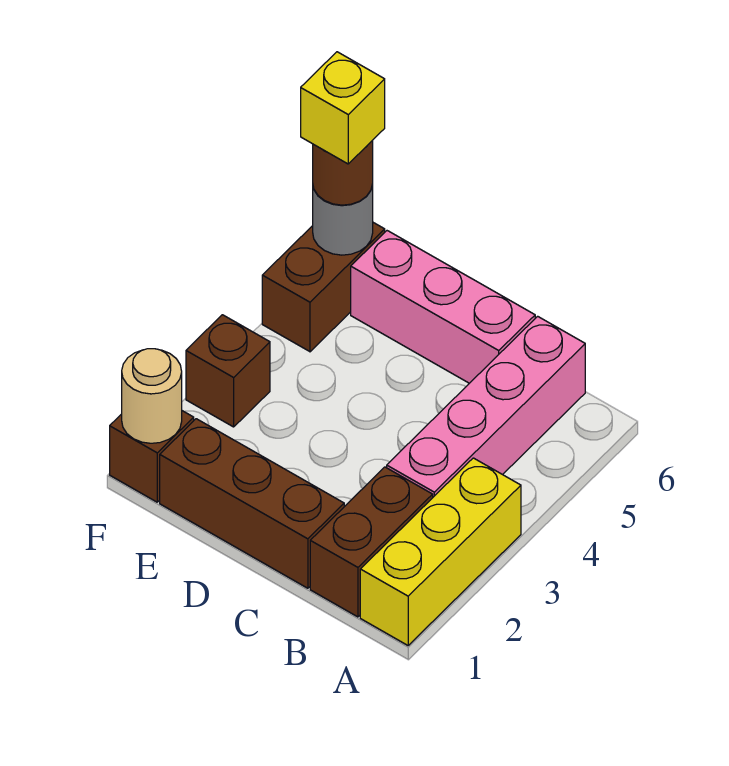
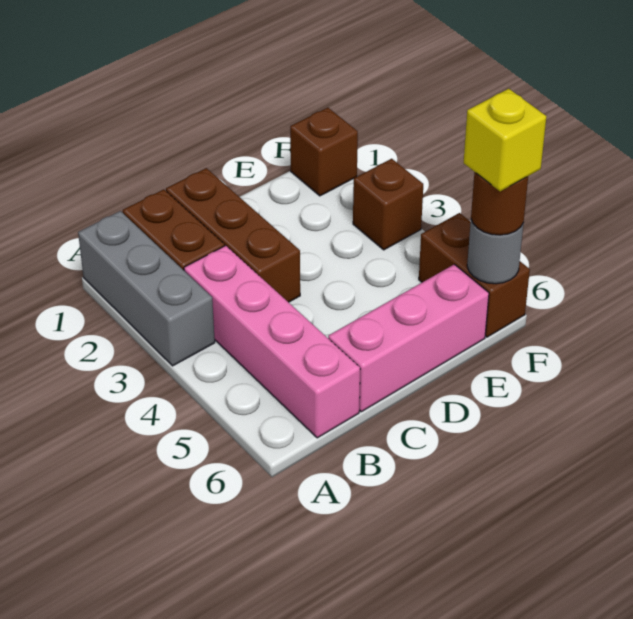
yellow brick A1:A3 level 1 -> grey brick A1:A3 level 1
brown brick C1:E1 level 1 -> brown brick C1:C3 level 1
tan round brick F1 level 2 -> none

